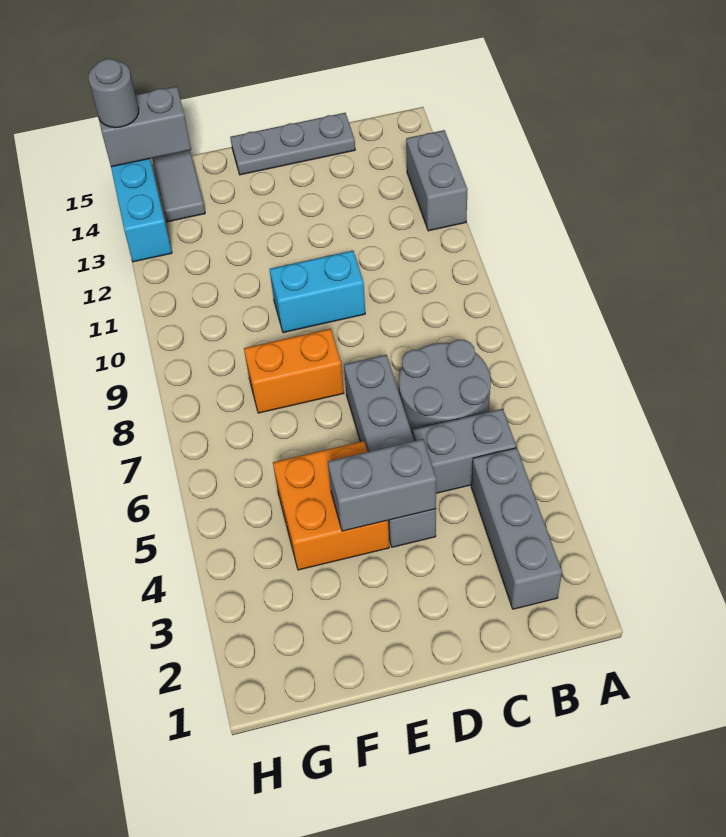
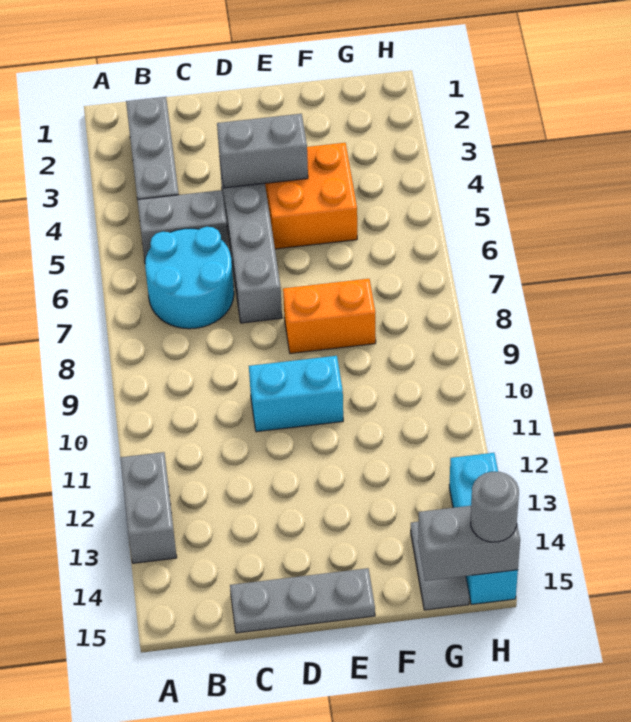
grey round brick B6:C7 level 1 -> cyan round brick B6:C7 level 1

